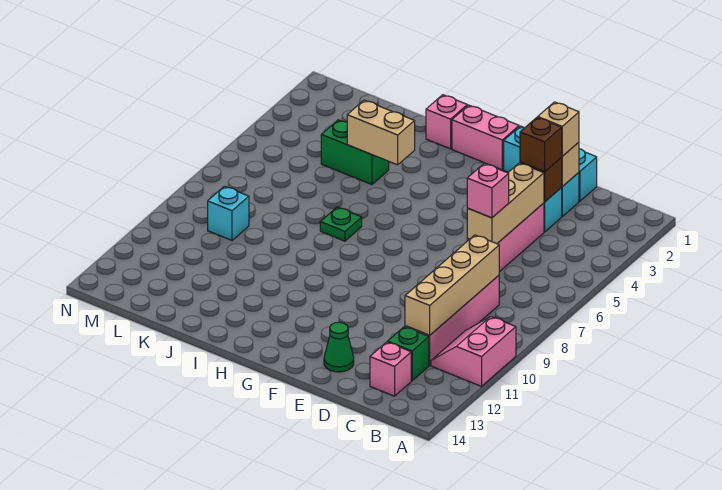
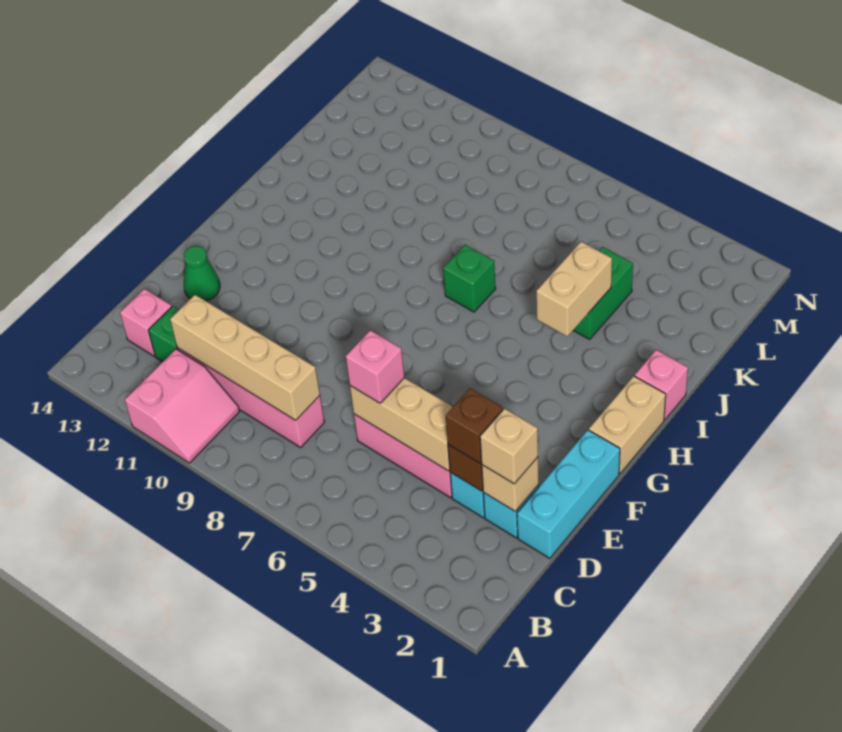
pink slope A10:B11 level 1 top A -> pink slope A10:B11 level 1 top 11
pink brick G1:H1 level 1 -> tan brick G1:H1 level 1
green plate I7 level 1 -> green brick I7 level 1
cyan brick L9 level 1 -> none

